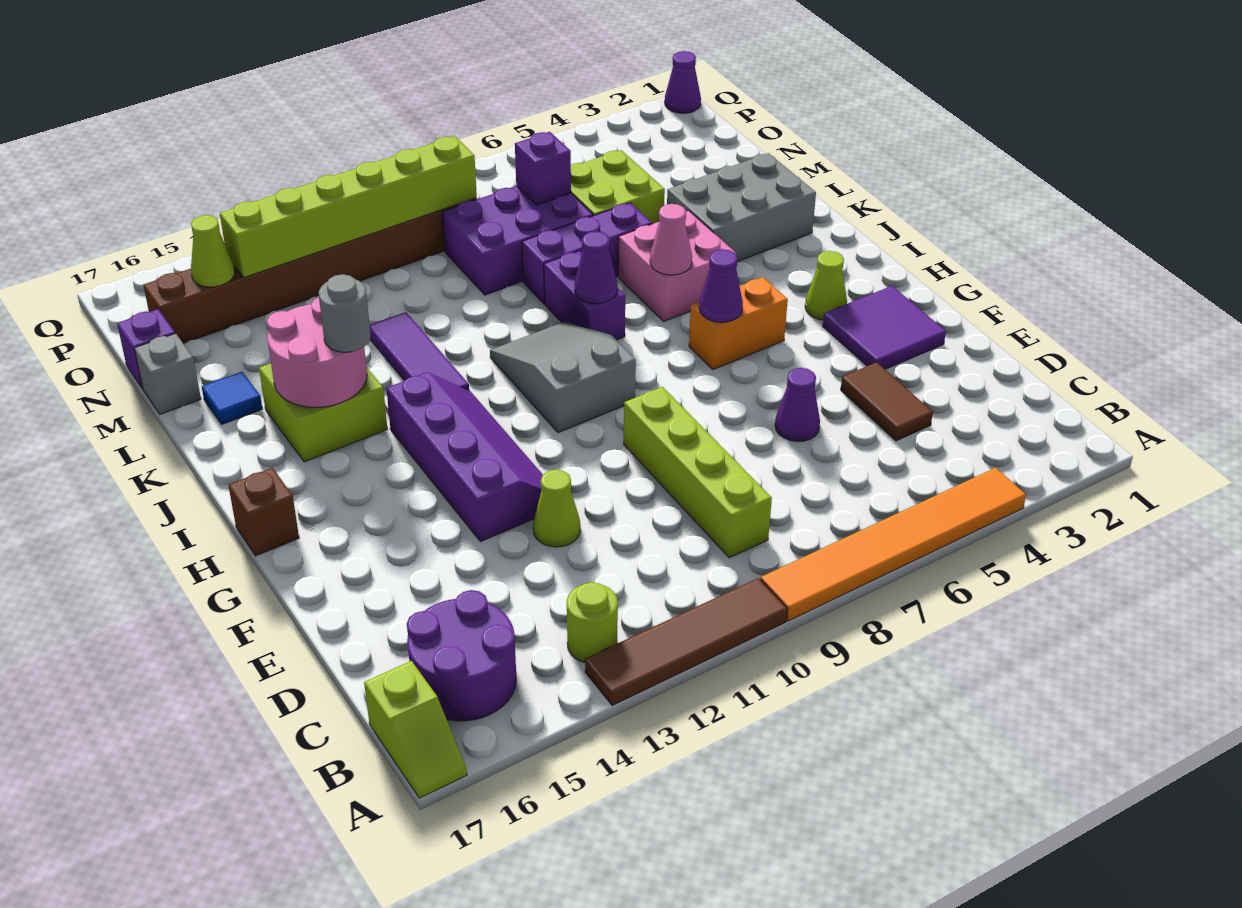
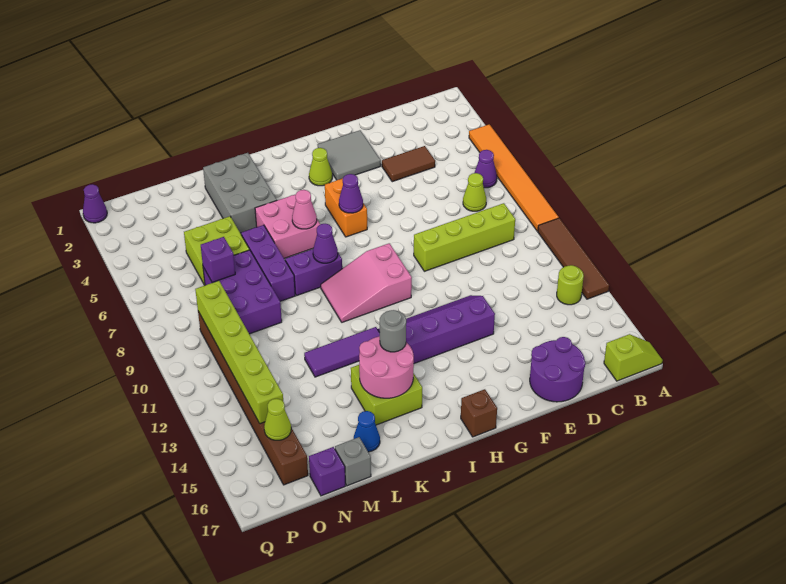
purple round brick B15:C16 level 1 -> purple round brick D16:E17 level 1
purple cone E6 level 1 -> purple cone B6 level 1
lime cone E12 level 1 -> lime cone C7 level 1
purple tile F2:G3 level 1 -> grey tile F2:G3 level 1
grey slope H9:J10 level 1 top H -> pink slope H9:J10 level 1 top H
blue tile L16 level 1 -> blue cone L16 level 1

